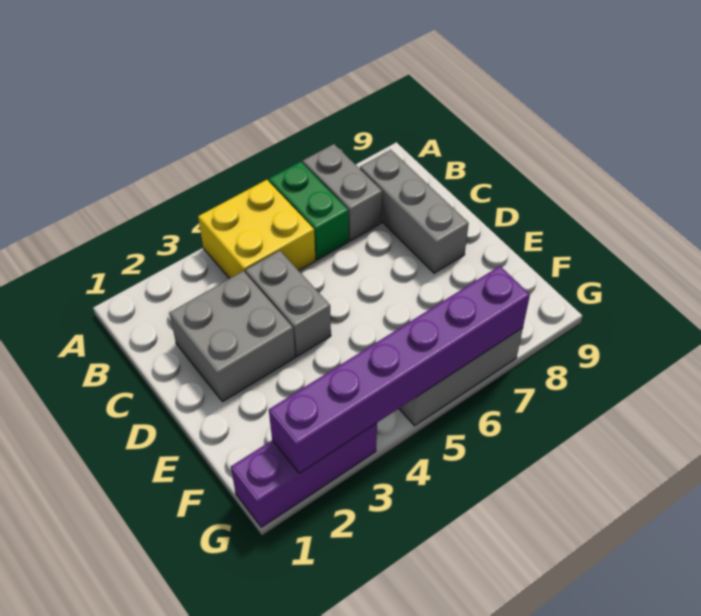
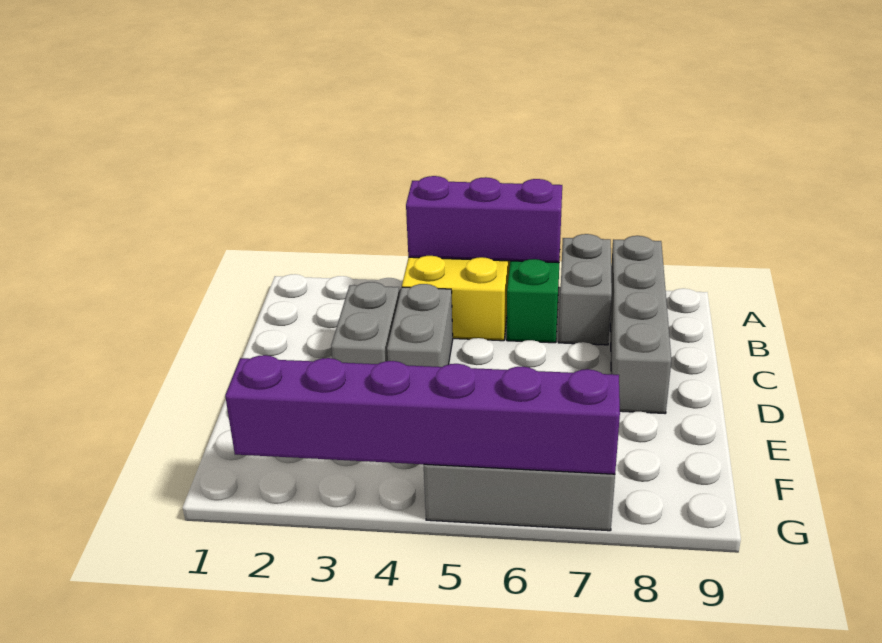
grey brick B8:D8 level 1 -> grey brick A8:D8 level 1
grey brick C2:D3 level 1 -> grey brick C3:D3 level 1
purple brick G1:G3 level 1 -> purple brick A4:A6 level 2

